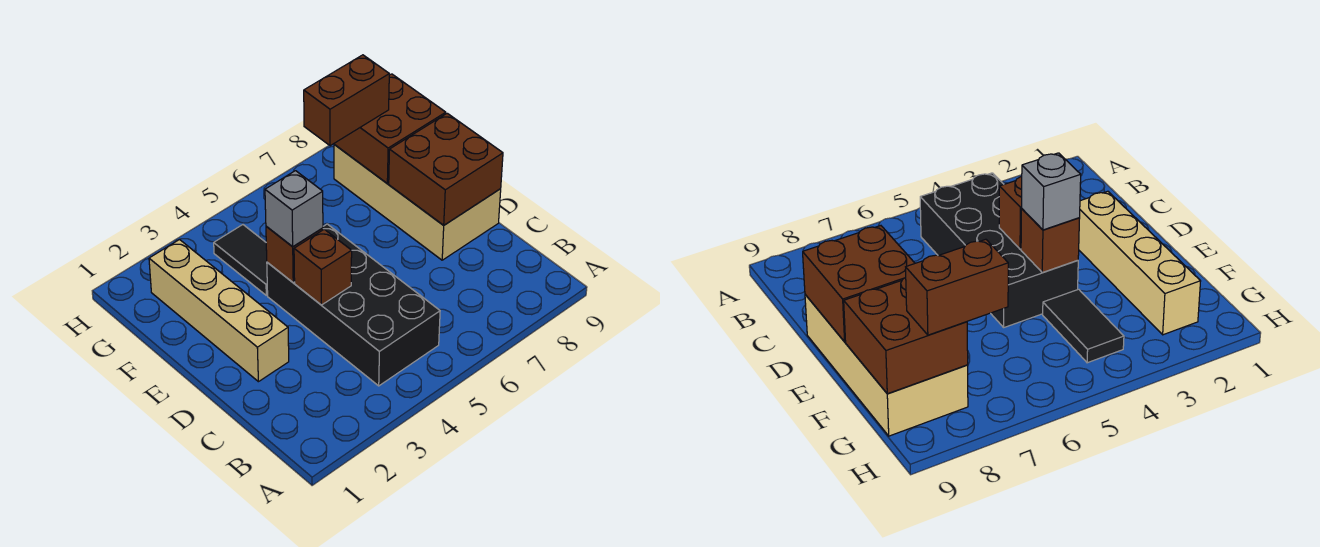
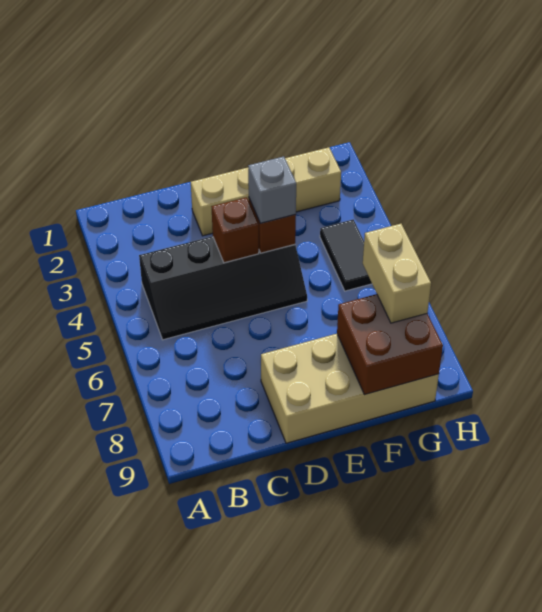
black brick B4:E5 level 1 -> black slope B4:E5 level 1 top 4
brown brick D8:E9 level 2 -> none
black tile F4:G4 level 1 -> black tile G4:G5 level 1
brown brick G7:G8 level 3 -> tan brick G7:G8 level 3

